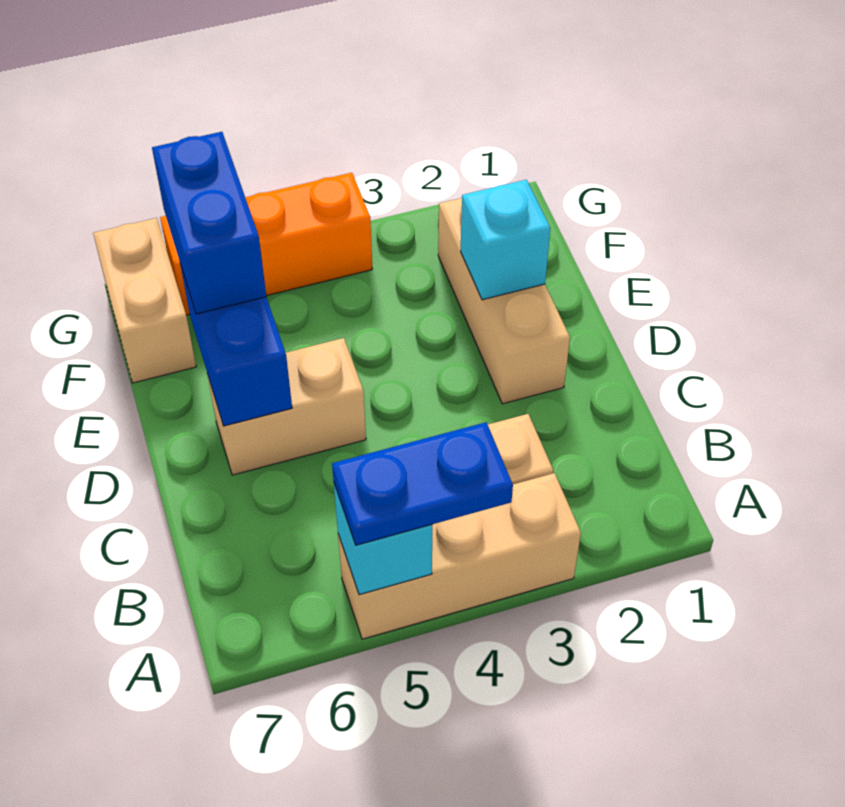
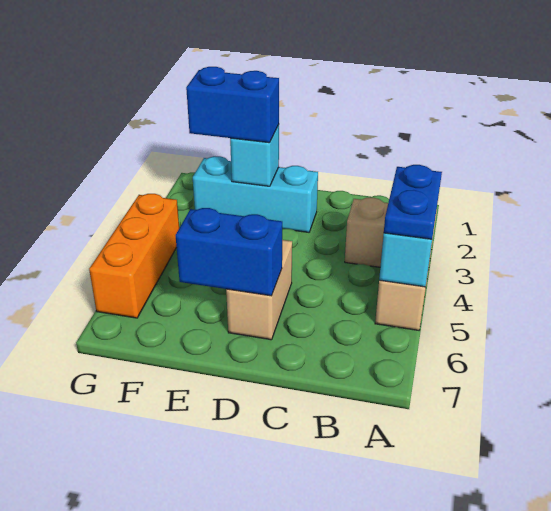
tan brick D2:F2 level 1 -> cyan brick D2:F2 level 1
blue brick E6:F6 level 3 -> blue brick E2:F2 level 3
tan brick F7:G7 level 1 -> none

